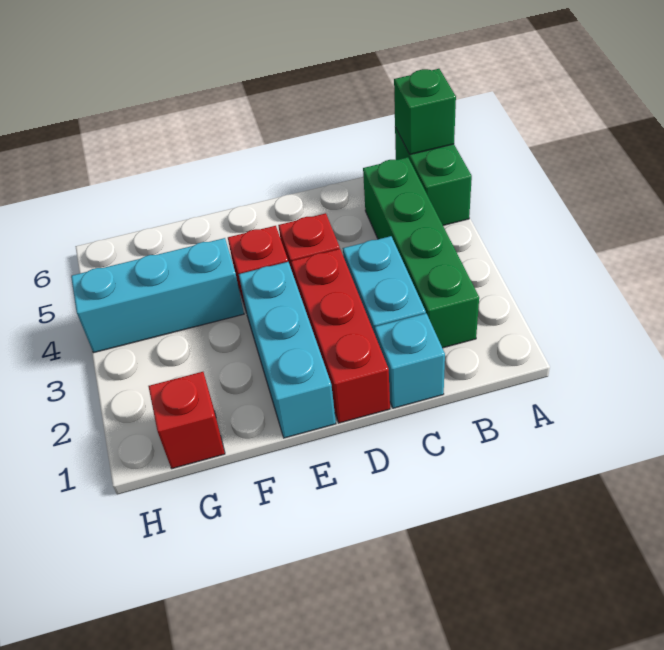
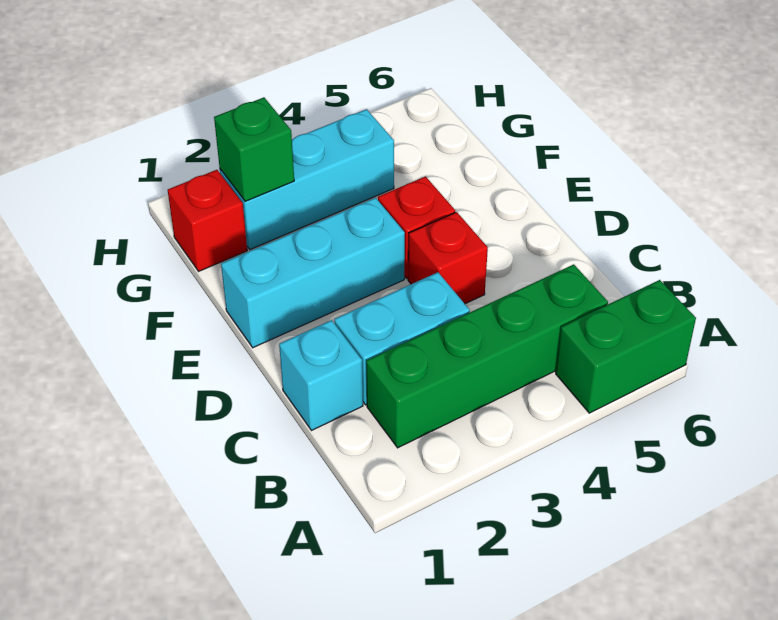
green brick A6 level 2 -> green brick G2 level 2
red brick D1:D3 level 1 -> none
cyan brick F4:H4 level 1 -> cyan brick G2:G4 level 1

